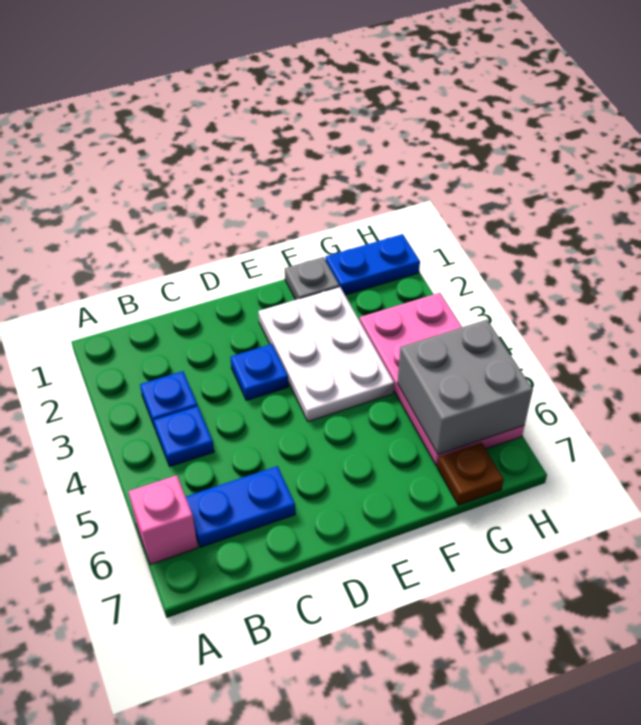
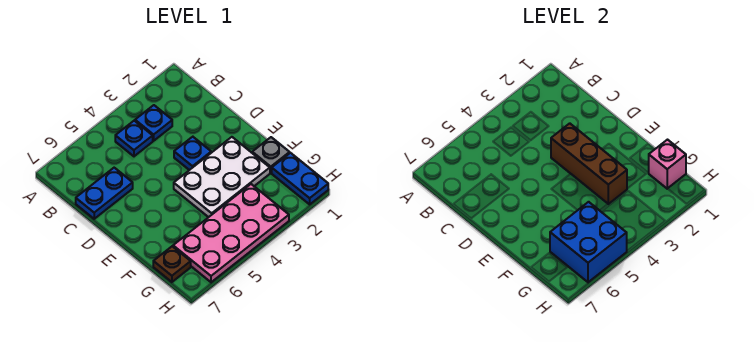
pink brick A6 level 1 -> pink brick G1 level 2
blue plate B6:C6 level 1 -> blue plate C6:C7 level 1
none -> brown brick D3:F3 level 2
grey brick G5:H6 level 2 -> blue brick G5:H6 level 2

